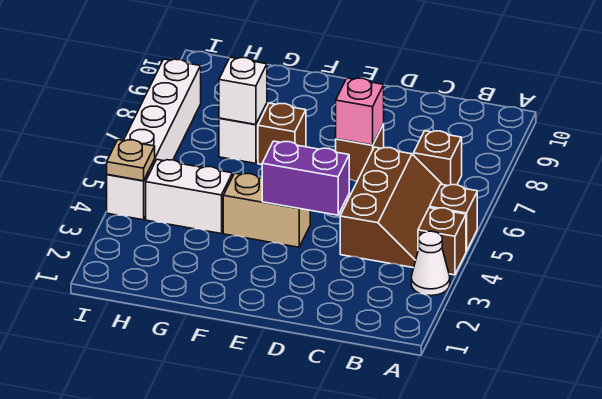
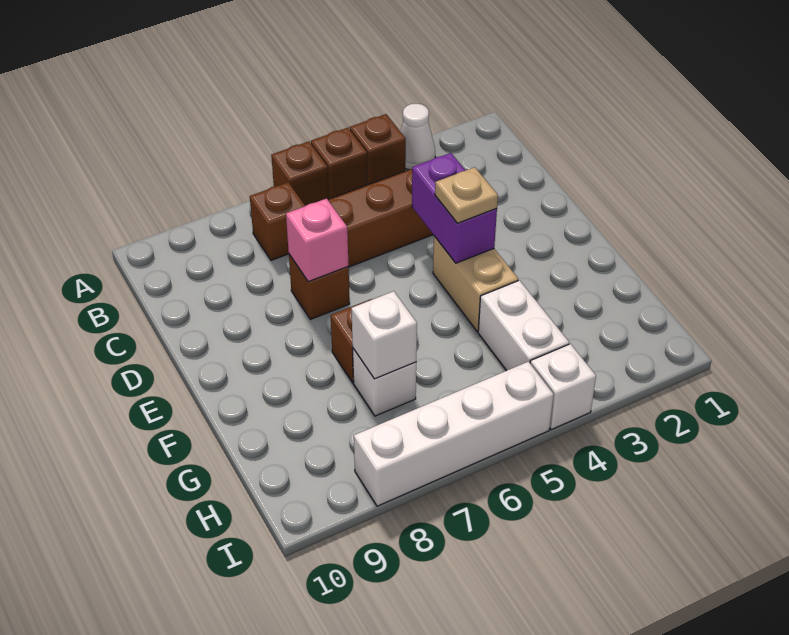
none -> brown brick A6 level 1
tan plate I4 level 2 -> tan plate E4 level 3

